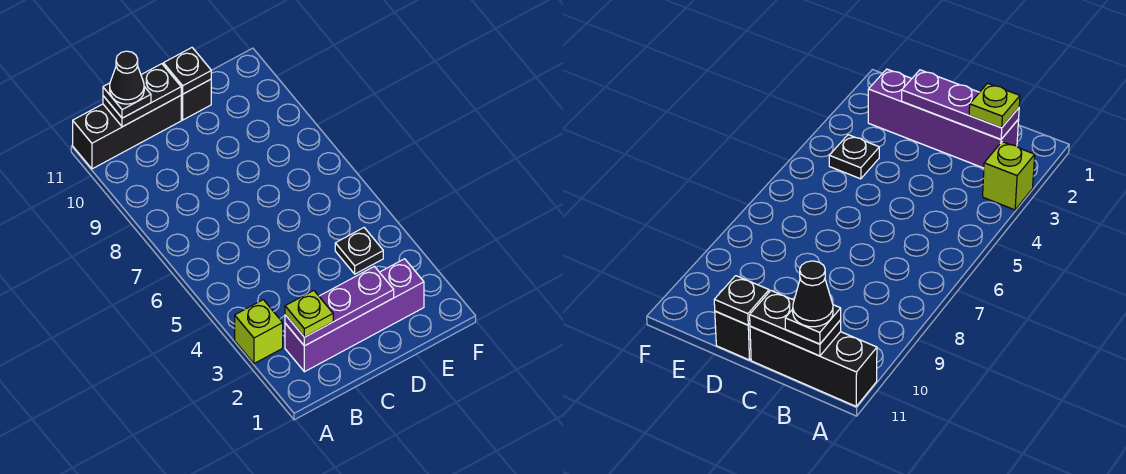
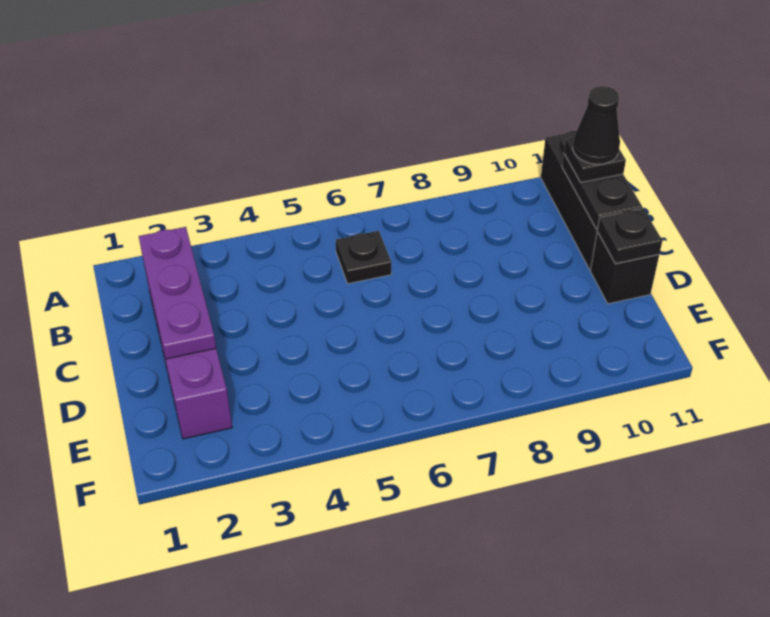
lime brick A3 level 1 -> none
lime plate B2 level 3 -> none
black plate E4 level 1 -> black plate B6 level 1

